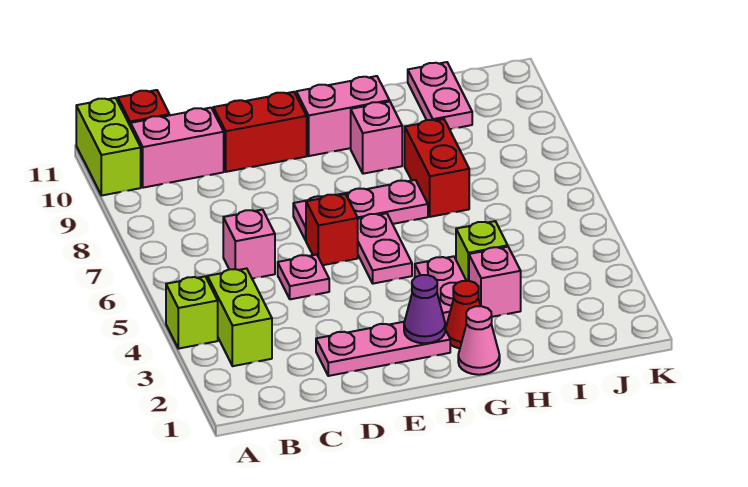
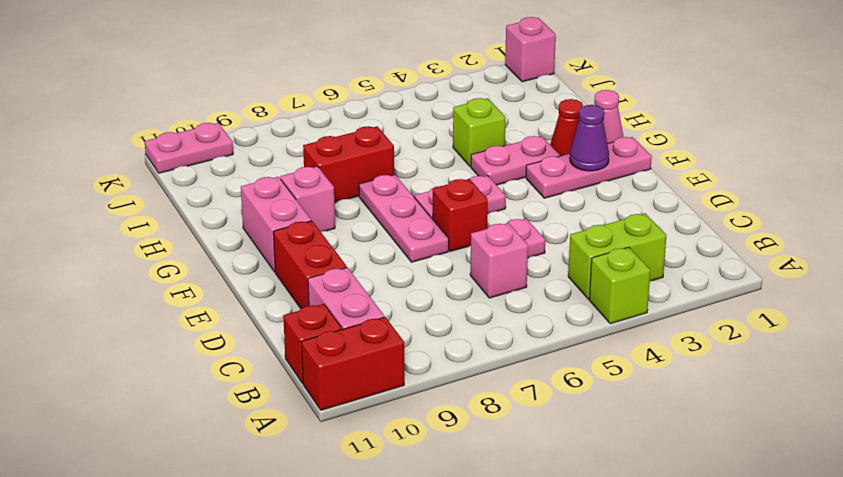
lime brick A10:A11 level 1 -> red brick A10:A11 level 1
pink plate D2:F2 level 1 -> pink plate F1:F3 level 1
pink brick H3 level 1 -> pink brick K1 level 1
pink plate I10:I11 level 1 -> pink plate K10:K11 level 1

